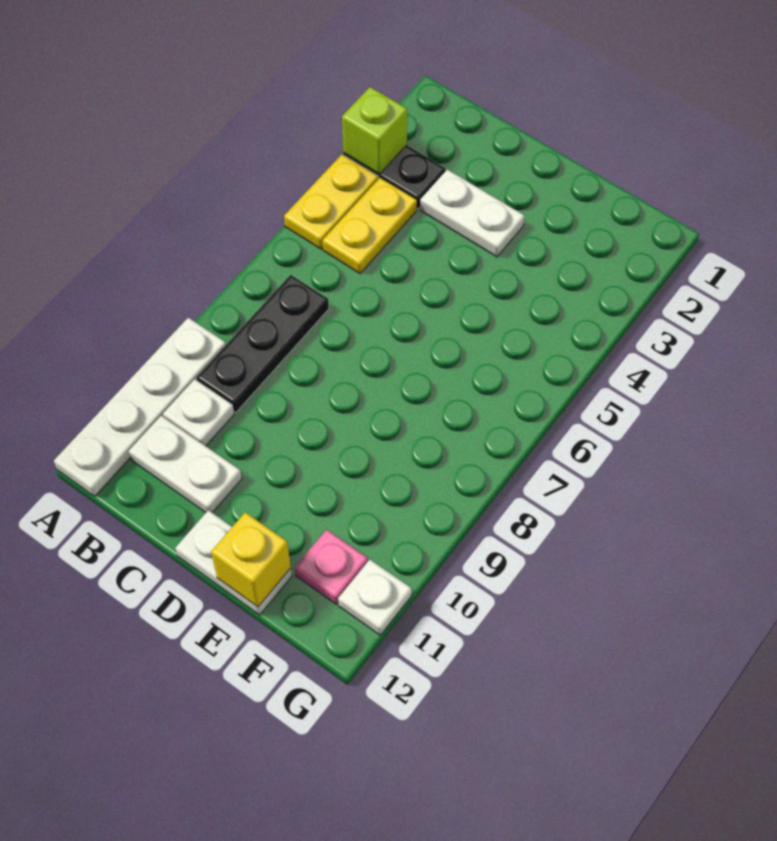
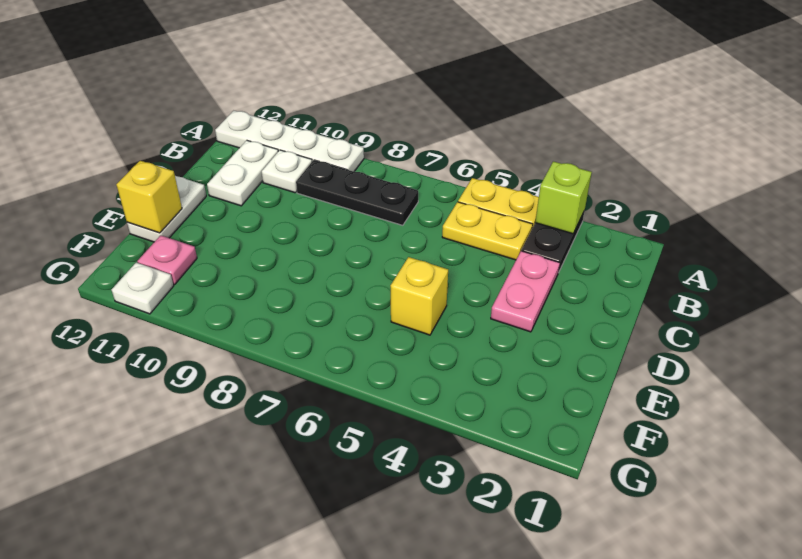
white plate C3:D3 level 1 -> pink plate C3:D3 level 1
none -> yellow brick E5 level 1

